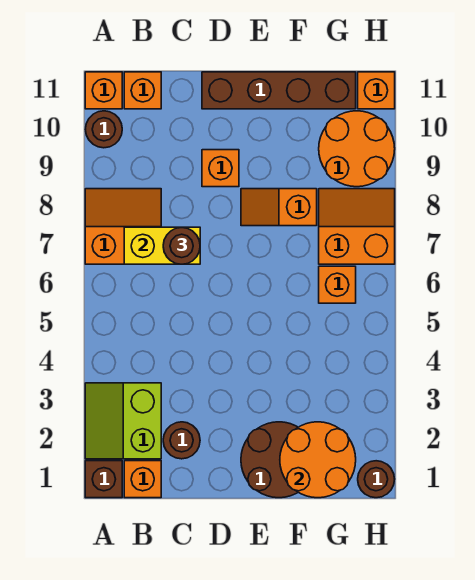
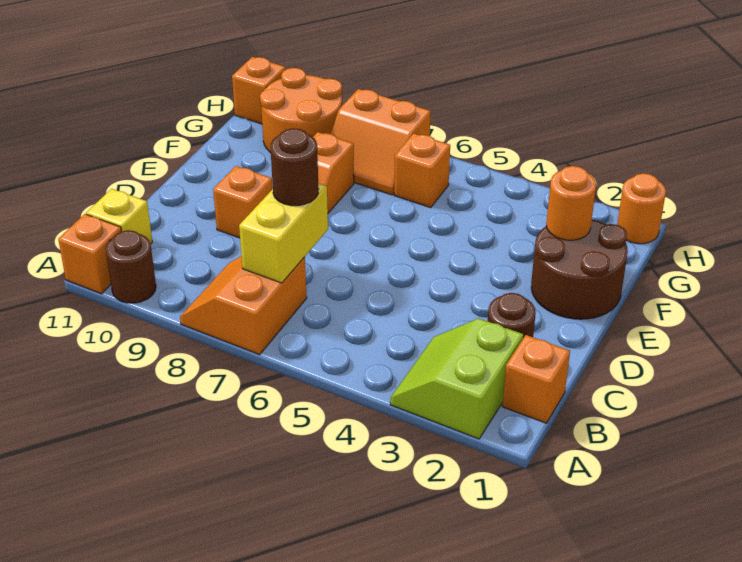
brown brick A1 level 1 -> none
lime slope A2:B3 level 1 top B -> lime slope A2:B3 level 1 top 2
orange brick B11 level 1 -> yellow brick B11 level 1
brown brick D11:G11 level 1 -> none
orange round brick F1:G2 level 2 -> orange round brick F2 level 2
orange slope G7:H8 level 1 top 7 -> orange slope G7:H8 level 1 top H
brown round brick H1 level 1 -> orange round brick H1 level 1

